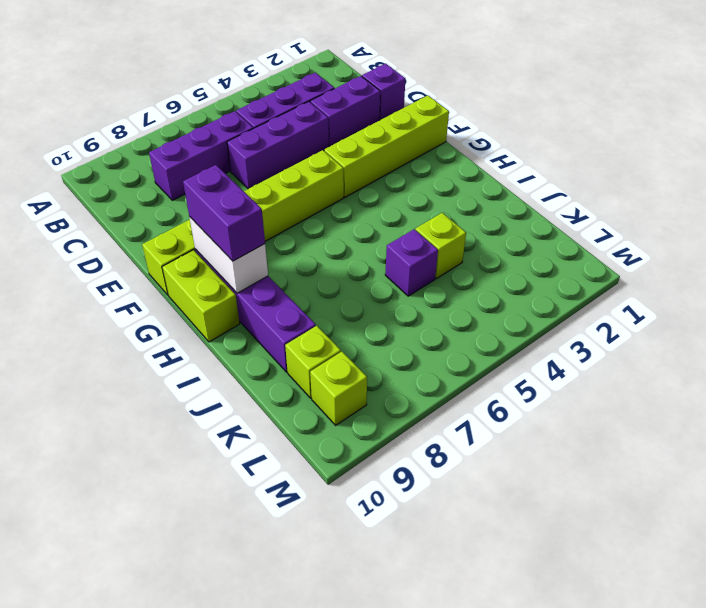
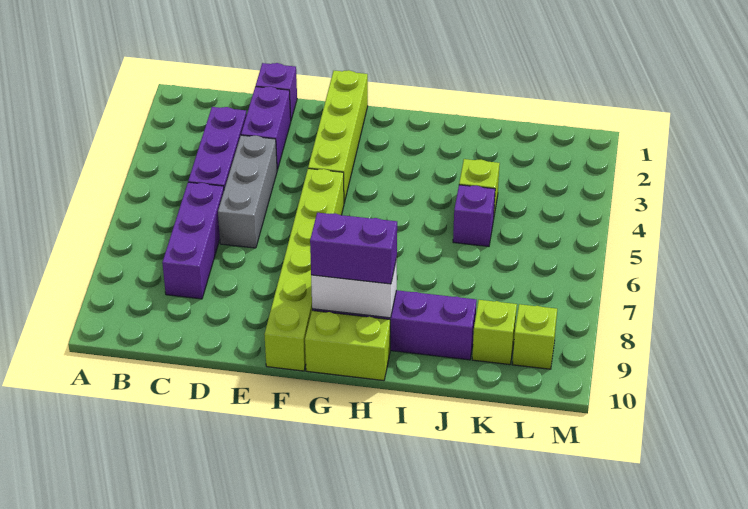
purple brick D4:D6 level 1 -> grey brick D4:D6 level 1

